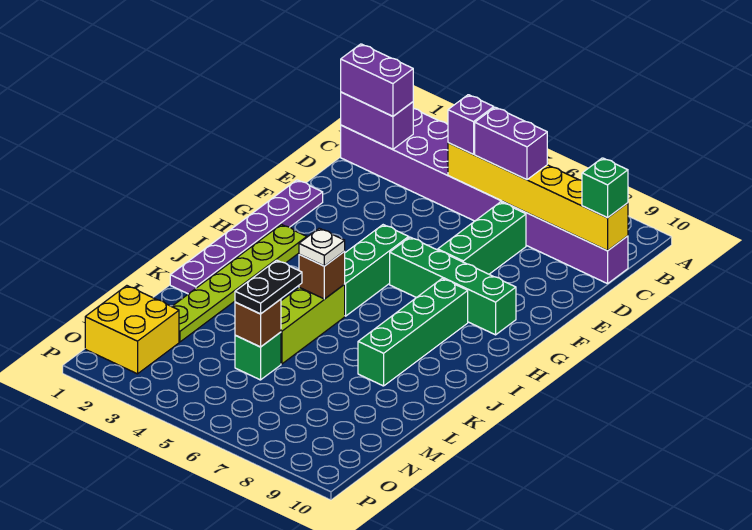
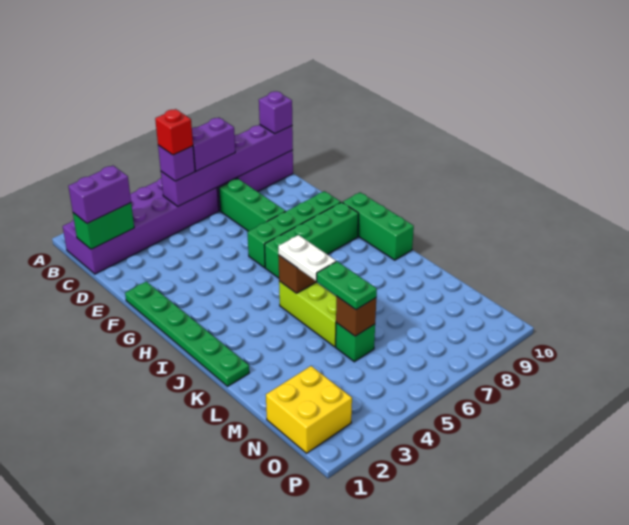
purple brick C1:C2 level 2 -> green brick C1:C2 level 2
yellow brick C5:C10 level 2 -> purple brick C5:C10 level 2
none -> red brick C5 level 4
green brick C10 level 3 -> purple brick C10 level 3
purple plate F1:K1 level 1 -> green plate F1:K1 level 1
green brick G5:I5 level 1 -> green brick H10:J10 level 1
lime plate H2:M2 level 1 -> none
green brick H8:K8 level 1 -> green brick H6:H9 level 1
white plate J5 level 3 -> white plate J5:K5 level 3
black plate L5:M5 level 3 -> green plate L5:M5 level 3

